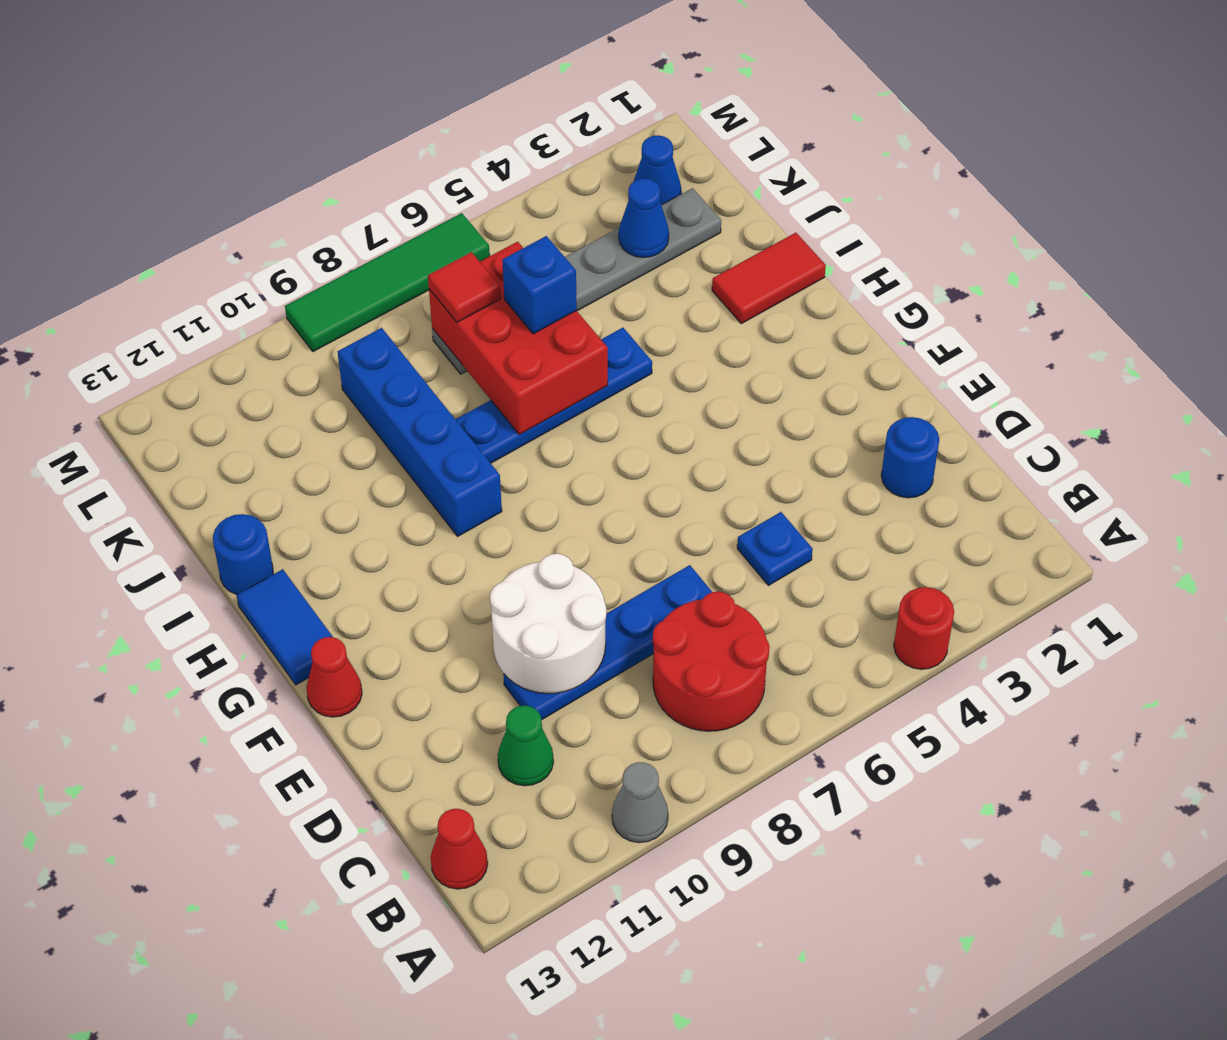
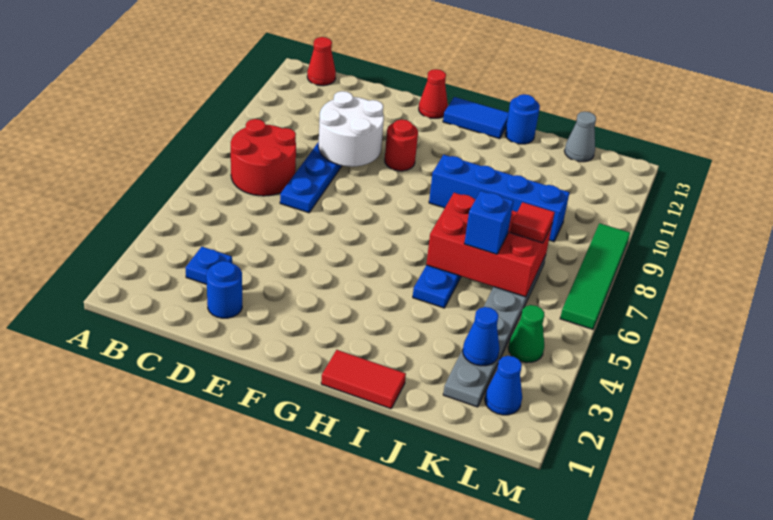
red round brick A4 level 1 -> red round brick F10 level 1
grey cone A10 level 1 -> grey cone K13 level 1
green cone C11 level 1 -> green cone L4 level 1
blue plate D5 level 1 -> blue plate C3 level 1
red tile I1:I2 level 1 -> red tile H1:I1 level 1

